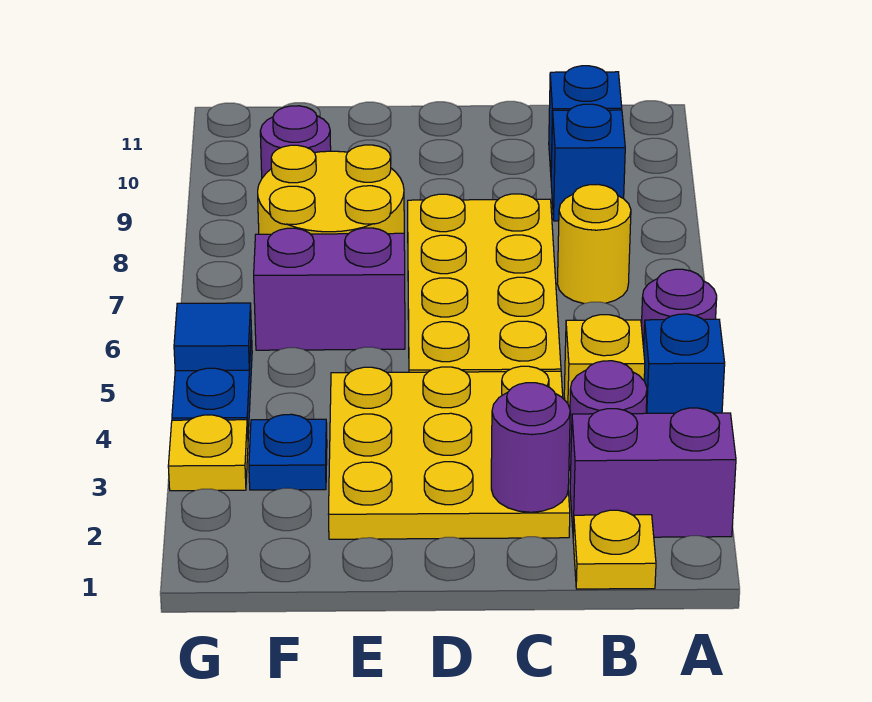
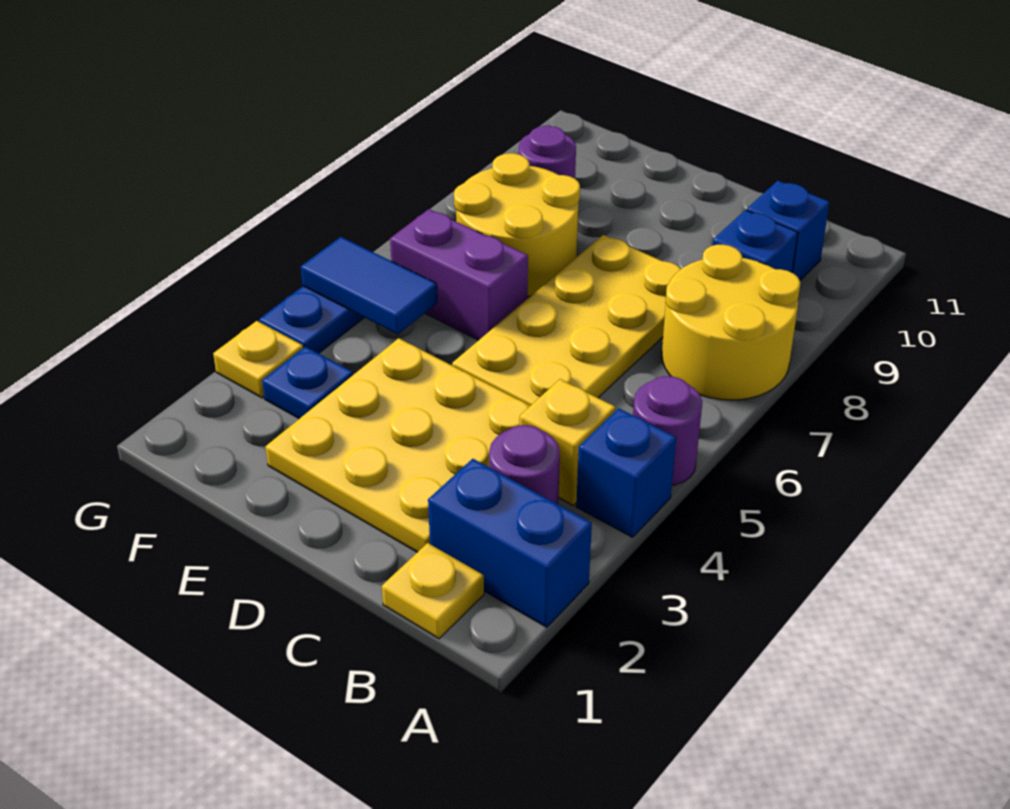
purple brick A2:B2 level 1 -> blue brick A2:B2 level 1
yellow round brick B7 level 1 -> yellow round brick A7:B8 level 1
purple round brick C2 level 2 -> none
blue tile G5 level 2 -> blue tile F5:G5 level 2

